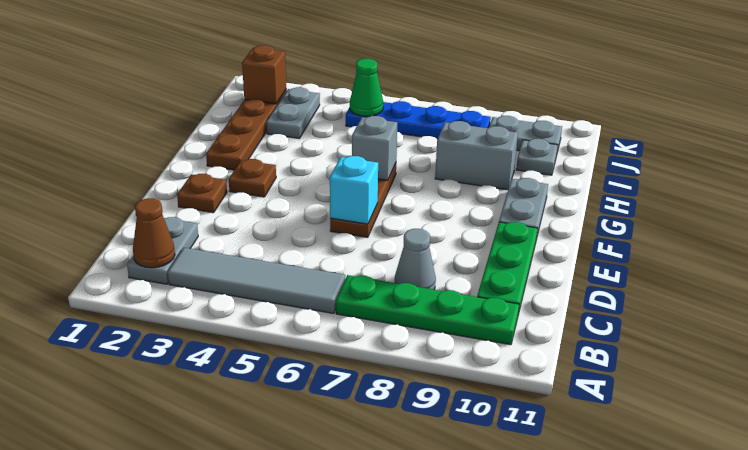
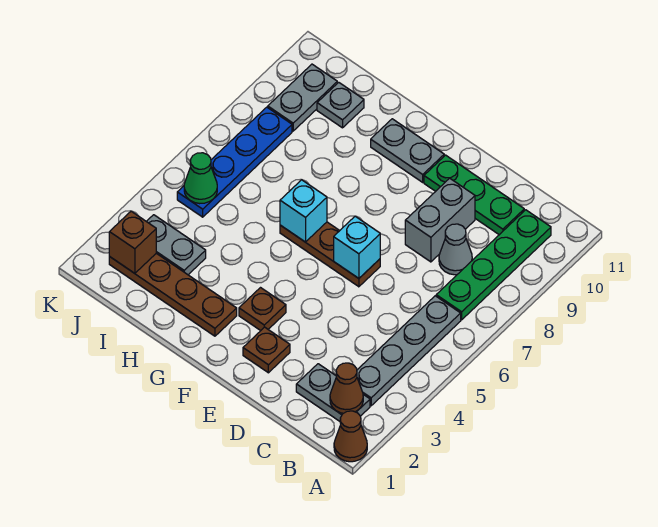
none -> brown cone A1 level 1
grey tile B3:B6 level 1 -> grey plate B3:B6 level 1
grey brick G6 level 2 -> cyan brick G6 level 2
grey brick H8:H9 level 1 -> grey brick D8:D9 level 1

